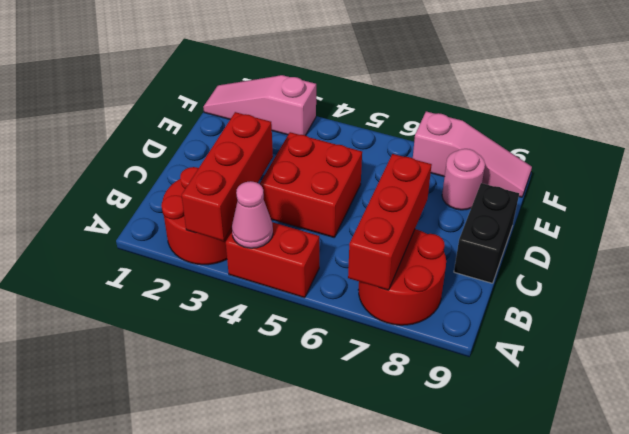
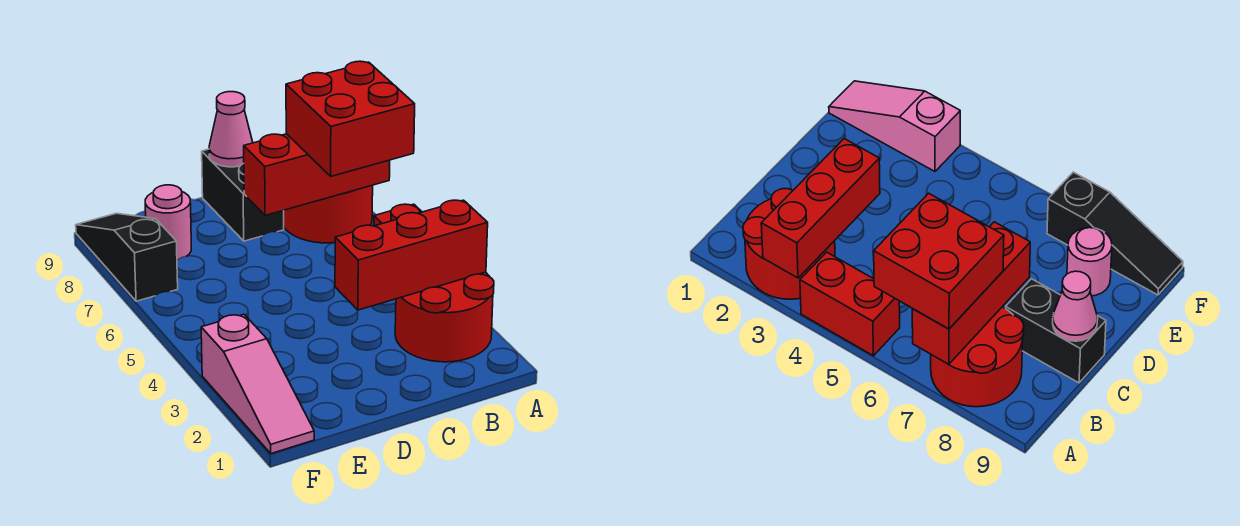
pink cone A4 level 2 -> pink cone C9 level 2
red brick C4:D5 level 1 -> red brick A6:B7 level 3
black brick C9:D9 level 1 -> black brick C8:C9 level 1
pink slope F7:F9 level 1 top 7 -> black slope F7:F9 level 1 top 7

